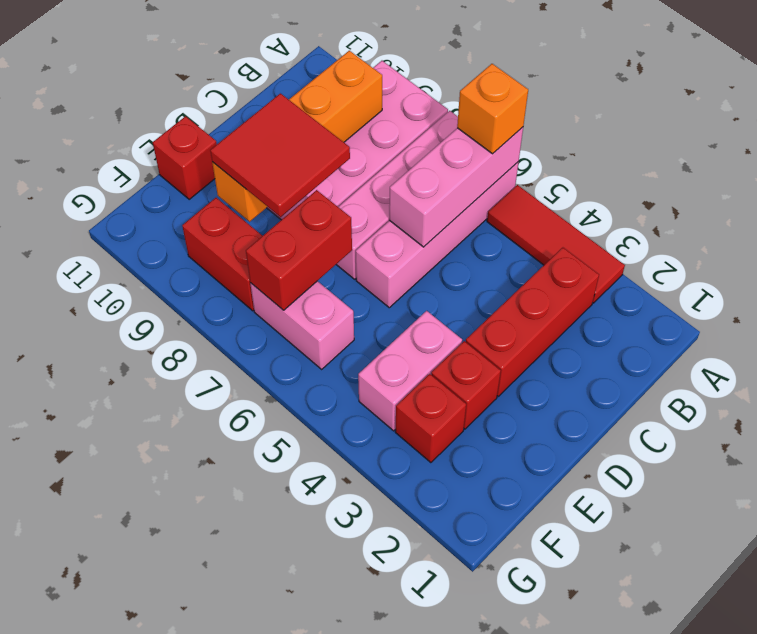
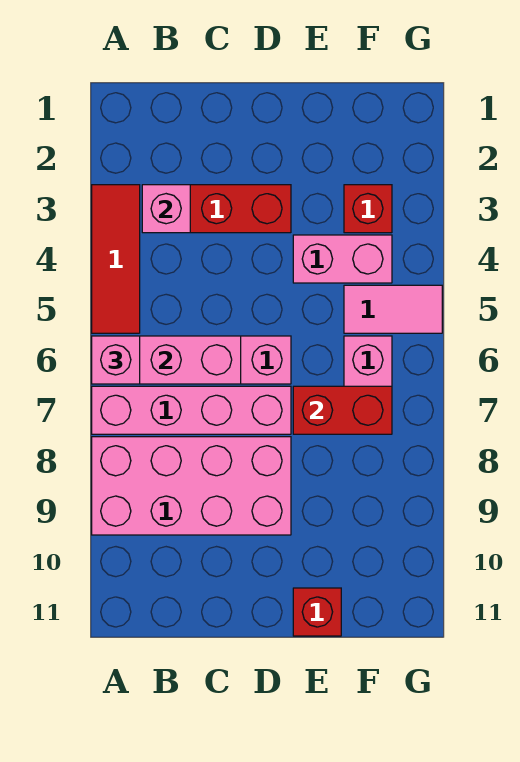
orange brick A6 level 3 -> pink brick A6 level 3
none -> pink brick B3 level 2
orange brick B9:E9 level 2 -> none
red tile D8:E9 level 3 -> none
red brick E3 level 1 -> none
none -> pink tile F5:G5 level 1
red brick F8:F9 level 1 -> none

